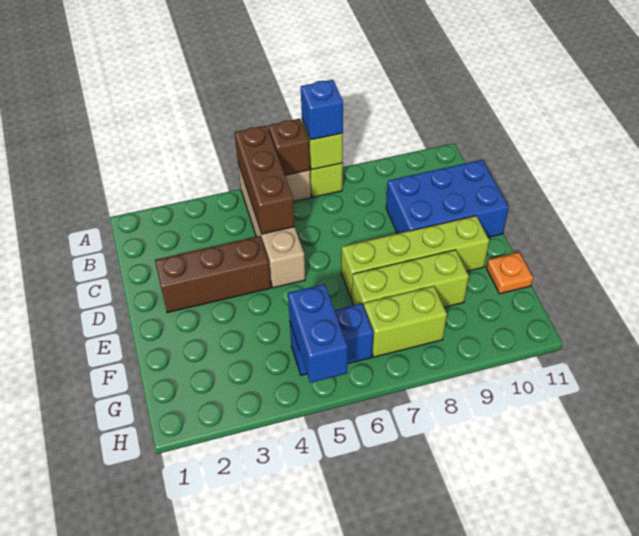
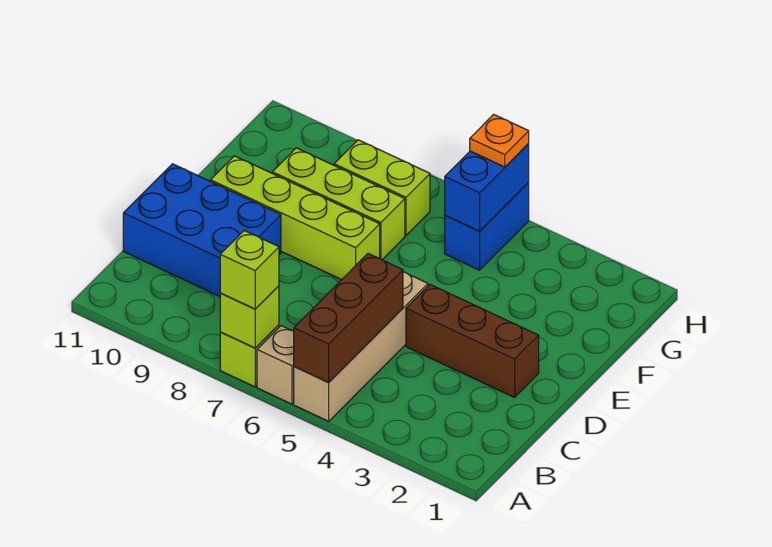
brown brick A6 level 2 -> none
blue brick A7 level 3 -> lime brick A7 level 3
orange plate F11 level 1 -> orange plate H5 level 3
blue brick G5:G6 level 1 -> blue brick G5:H5 level 1

